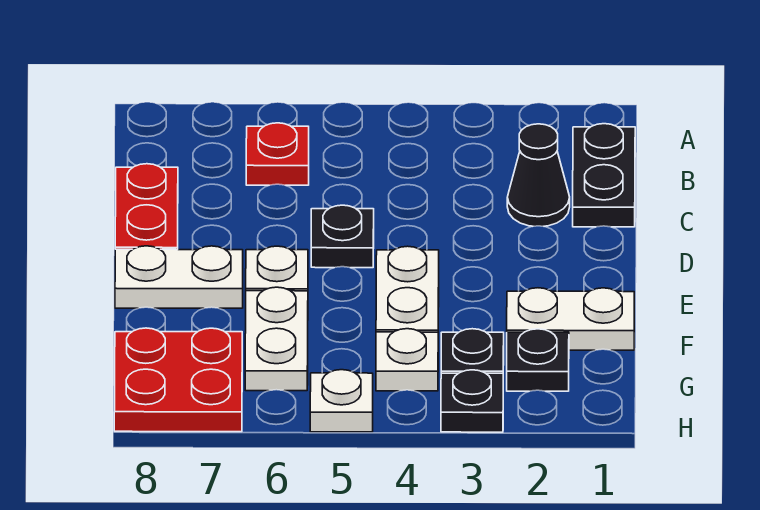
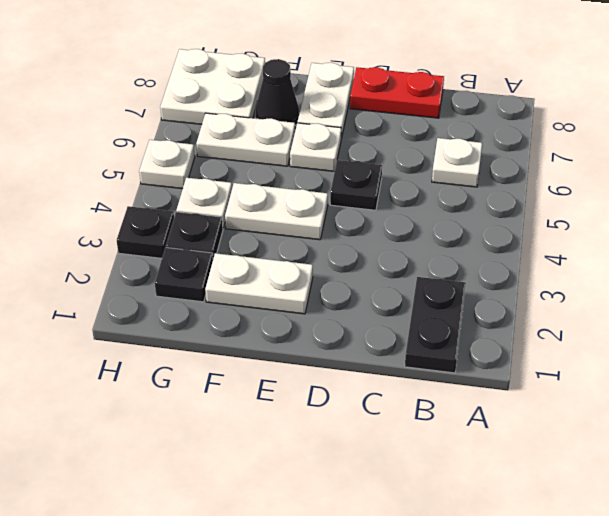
black plate B1:C1 level 1 -> black plate B1:B2 level 1
red plate B6 level 1 -> white plate B6 level 1
black cone C2 level 1 -> black cone F7 level 1
white plate F1:F2 level 1 -> white plate E2:F2 level 1
red plate G7:H8 level 1 -> white plate G7:H8 level 1

